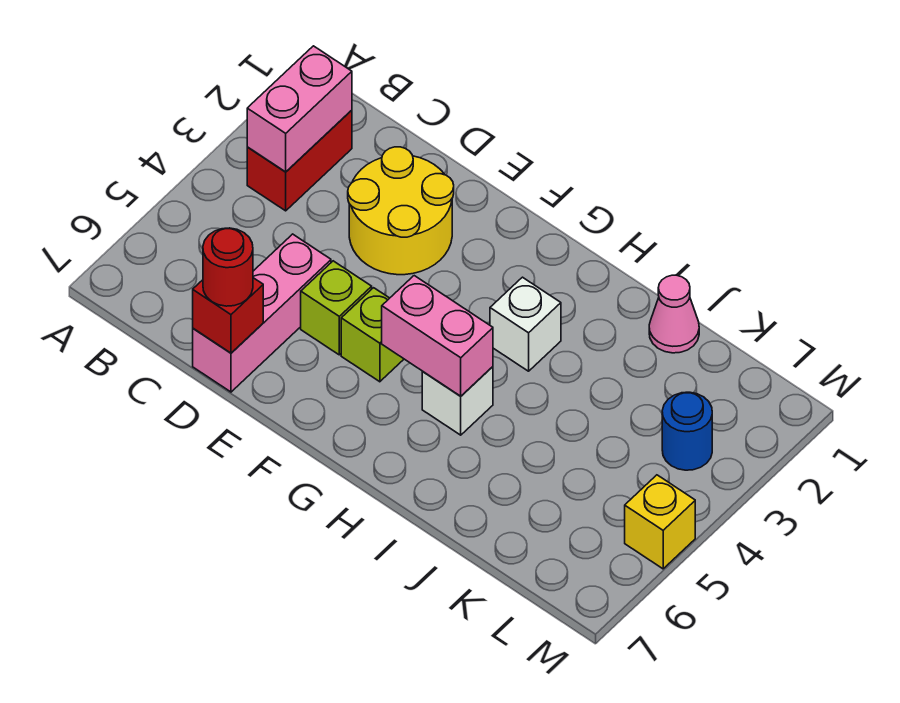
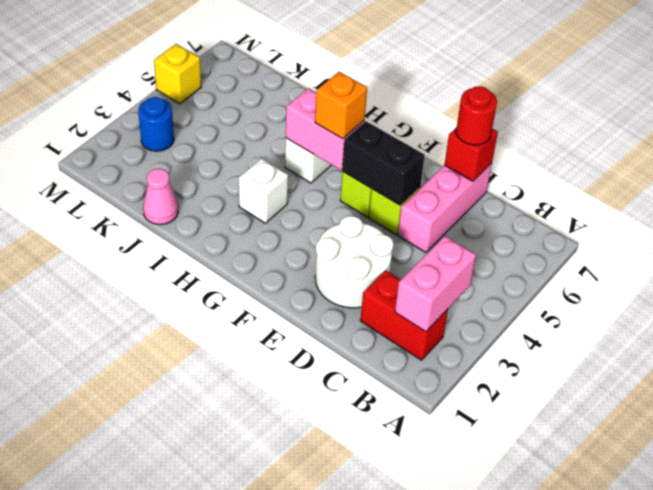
red brick B2:B3 level 1 -> red brick B2:C2 level 1
yellow round brick D2:E3 level 1 -> white round brick D2:E3 level 1
none -> black brick E5:F5 level 2
none -> orange brick G5 level 3

